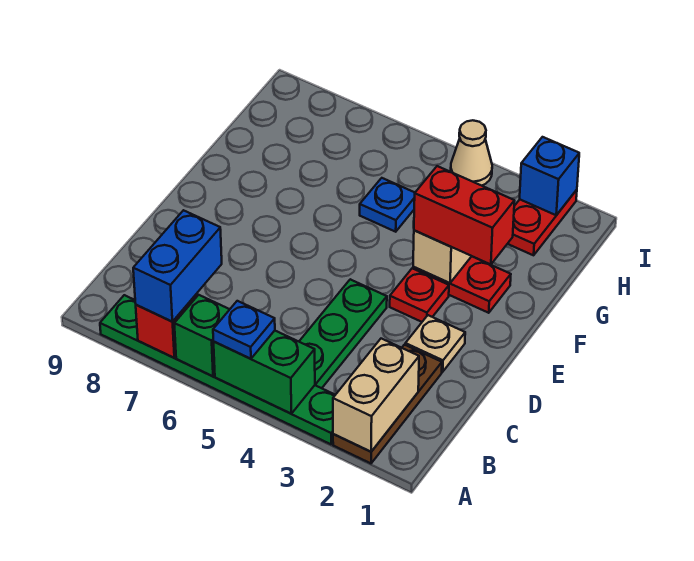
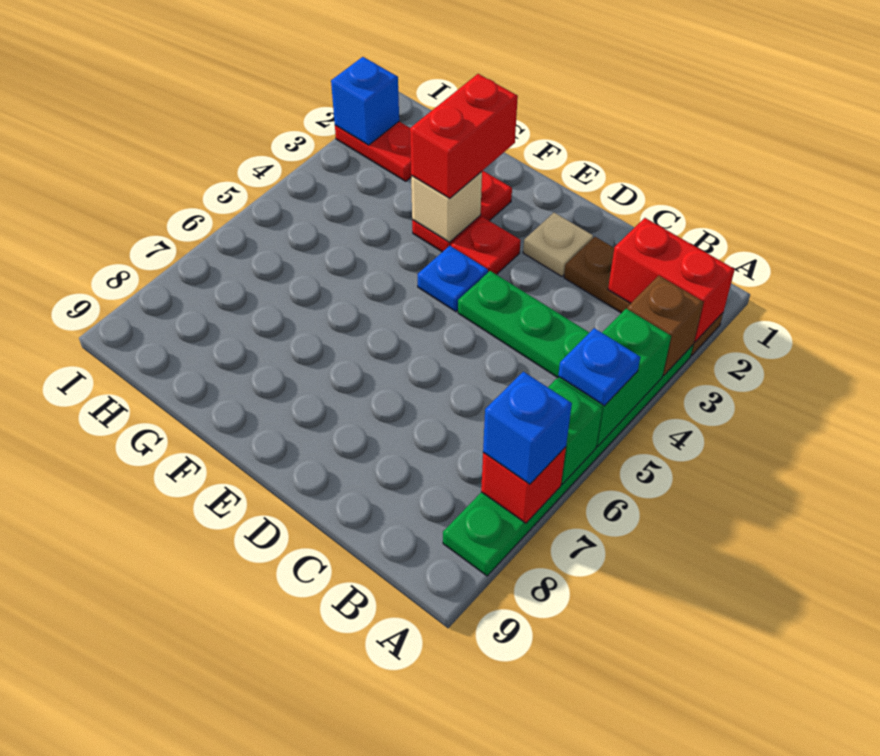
tan brick A2:B2 level 2 -> red brick A2:B2 level 2
none -> brown brick A3 level 2
blue brick A7:B7 level 3 -> blue brick A7 level 3
blue plate G5 level 1 -> blue plate E4 level 1
tan cone I4 level 1 -> none

